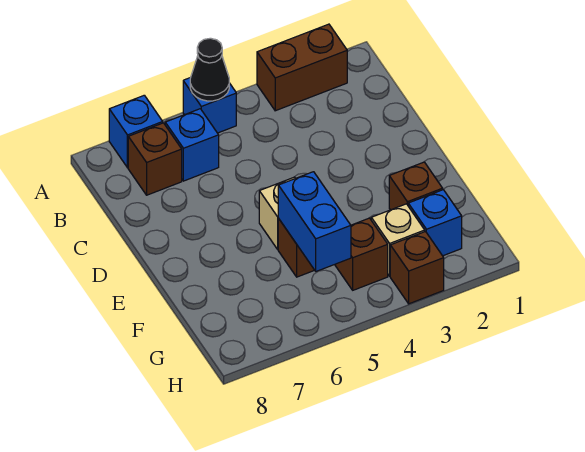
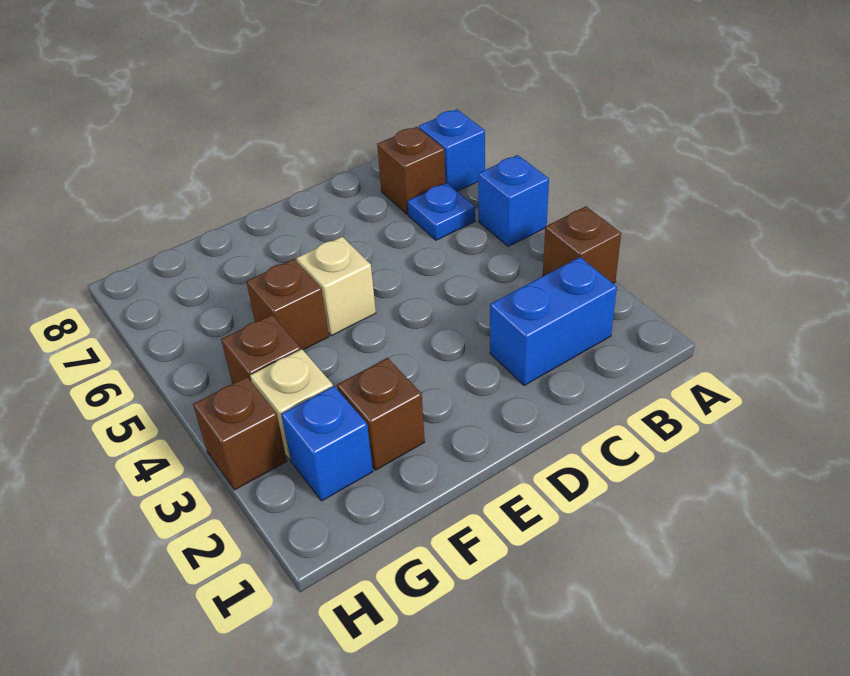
brown brick A2:A3 level 1 -> brown brick A3 level 1
black cone A5 level 2 -> none
blue brick B6 level 1 -> blue plate B6 level 1
blue brick F5:G5 level 2 -> blue brick B2:C2 level 1

